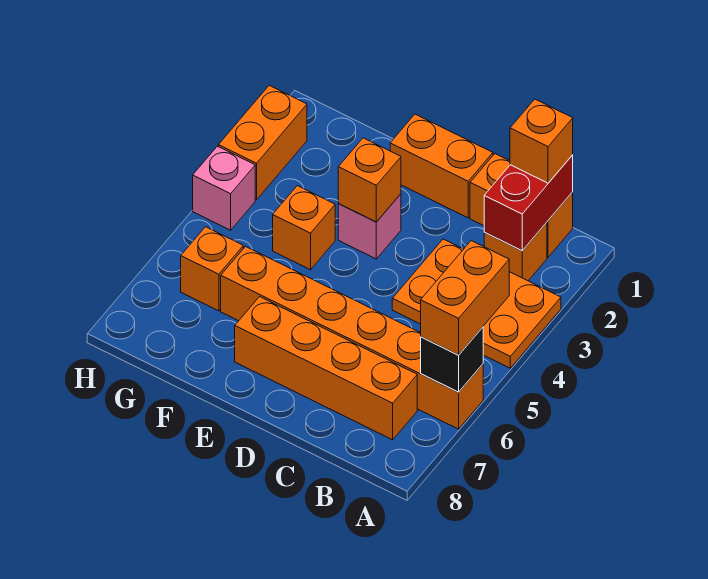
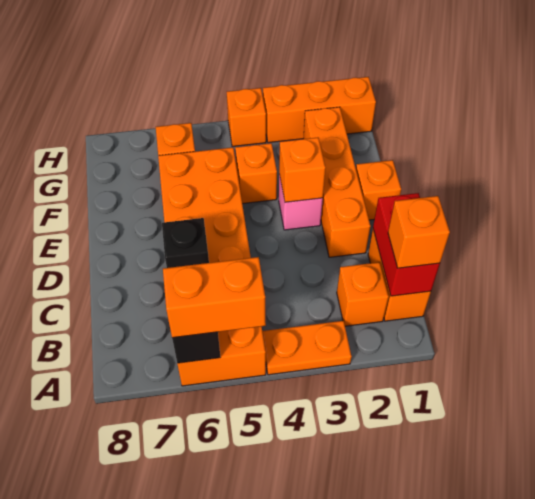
orange plate A3:C4 level 1 -> orange plate A3:A4 level 1
orange brick A6:F6 level 1 -> orange brick A5:F6 level 1
red brick B1:B2 level 2 -> red brick B1:C1 level 2
orange brick B7:E7 level 1 -> orange brick D2:G2 level 1
none -> black brick C6 level 2
orange brick D1:E1 level 1 -> orange brick E1 level 1
orange brick H2:H3 level 1 -> orange brick H1:H3 level 1
pink brick H4 level 1 -> orange brick H4 level 1

